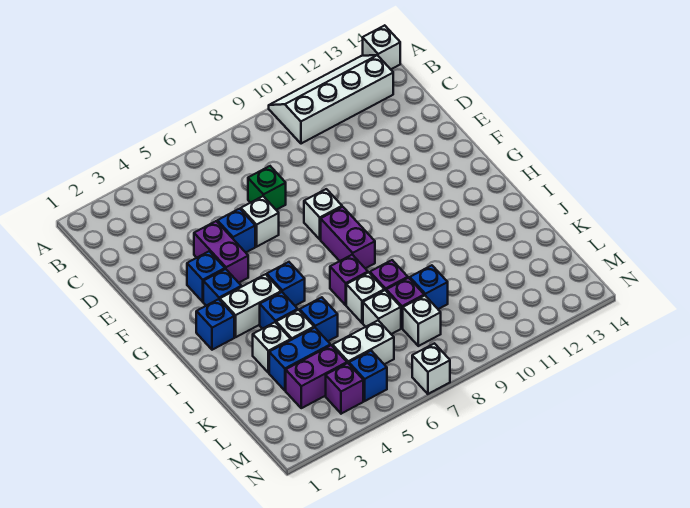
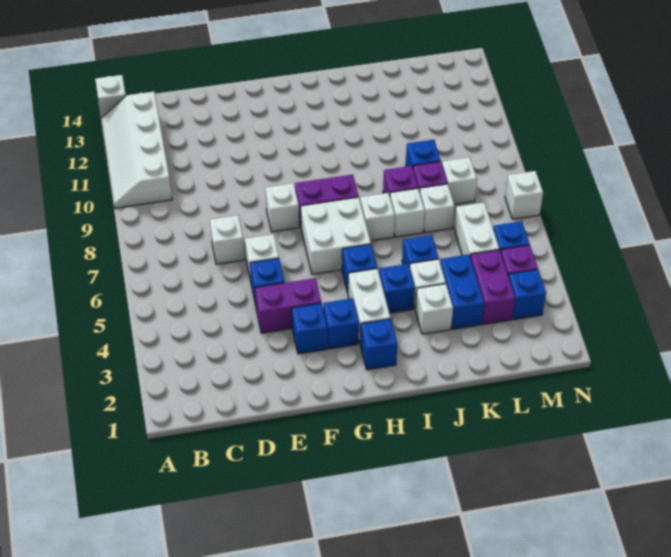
green brick D7 level 1 -> white brick D7 level 1
none -> white brick G6:H7 level 1
purple brick I7 level 1 -> white brick I7 level 1
none -> blue brick M3 level 1

